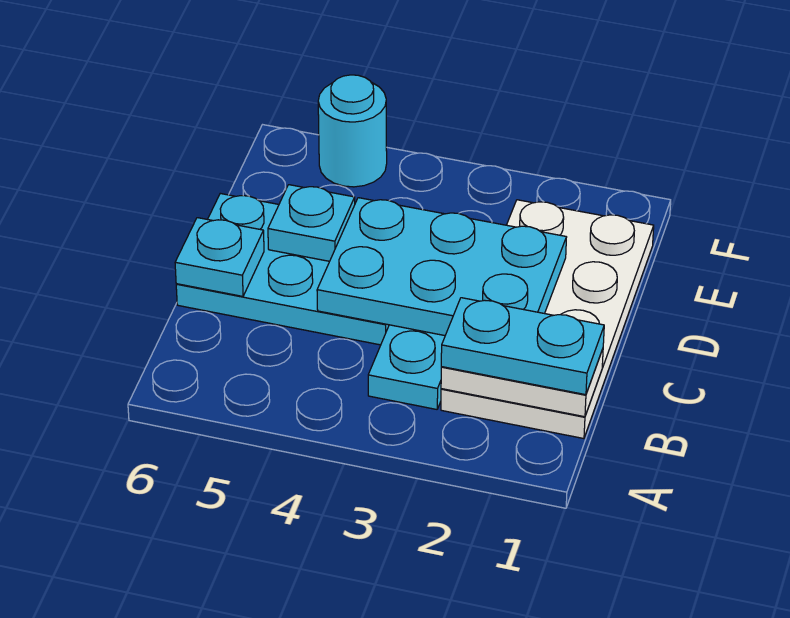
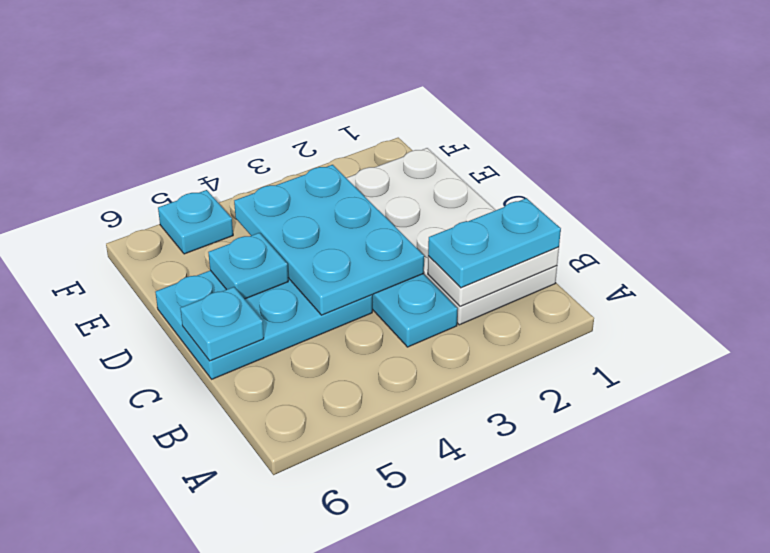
cyan plate C2:D4 level 2 -> cyan plate C3:E4 level 2
cyan round brick F5 level 1 -> cyan plate F5 level 1

